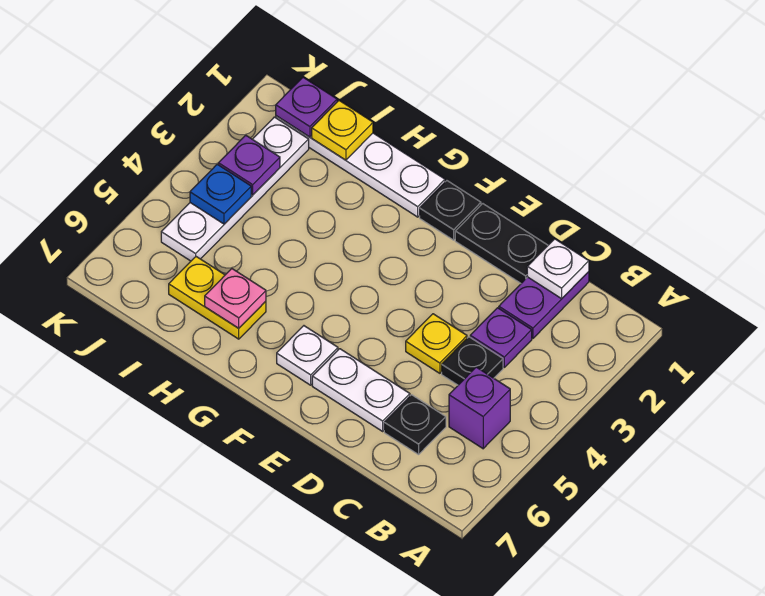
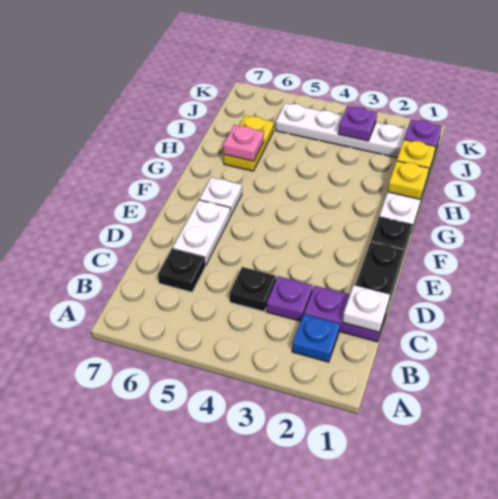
purple brick B5 level 1 -> none
yellow plate D4 level 1 -> yellow plate H1 level 2
blue plate J4 level 2 -> blue plate B2 level 1

